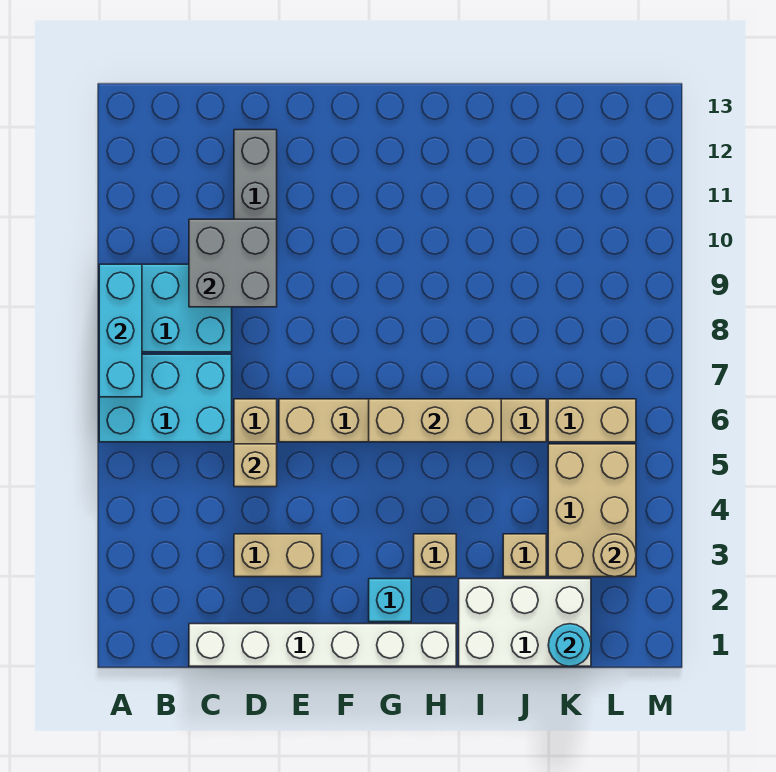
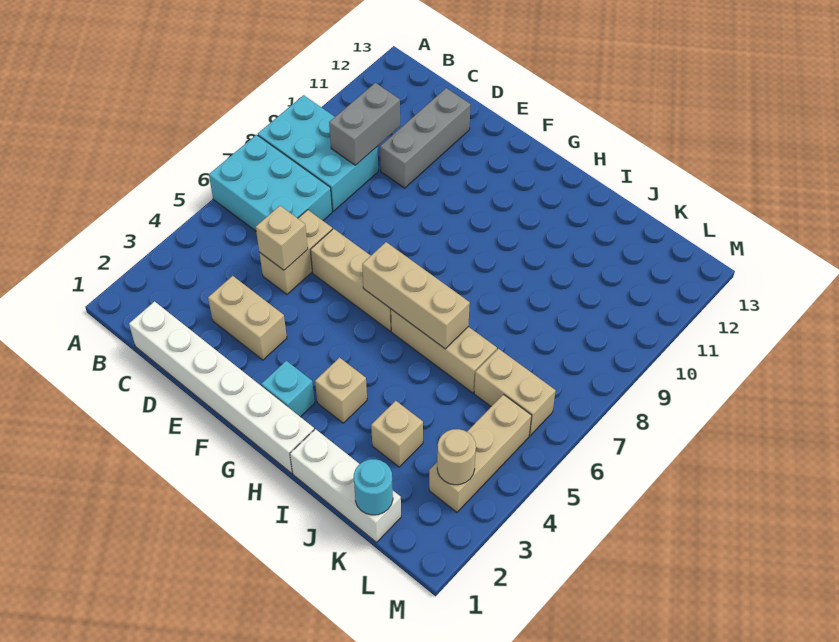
cyan brick A7:A9 level 2 -> none
grey brick C9:D10 level 2 -> grey brick C9:C10 level 2
white brick I1:K2 level 1 -> white brick I1:K1 level 1
tan brick K3:L5 level 1 -> tan brick L3:L5 level 1

